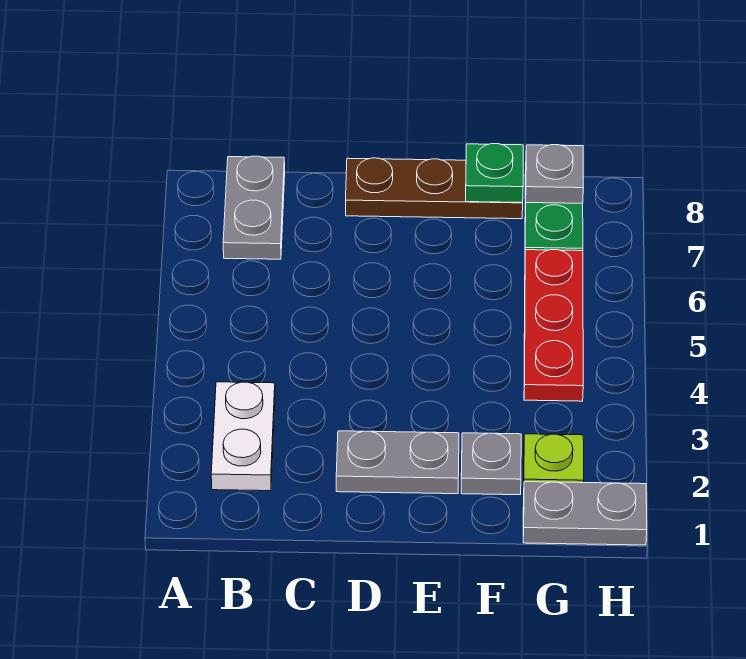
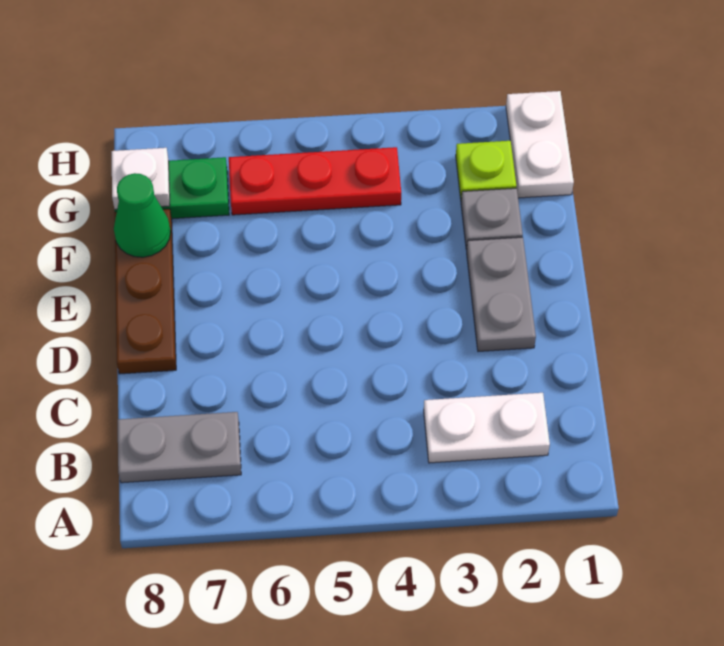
green plate F8 level 2 -> green cone F8 level 2
grey plate G1:H1 level 1 -> white plate G1:H1 level 1
grey plate G8 level 2 -> white plate G8 level 2

